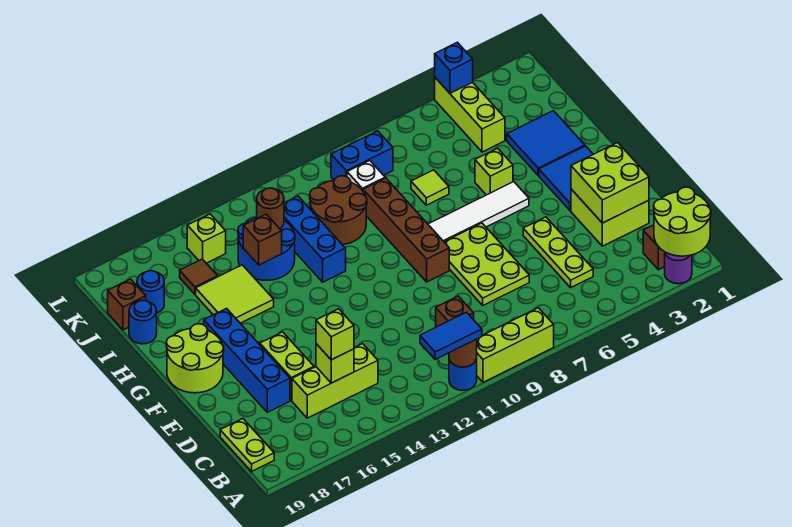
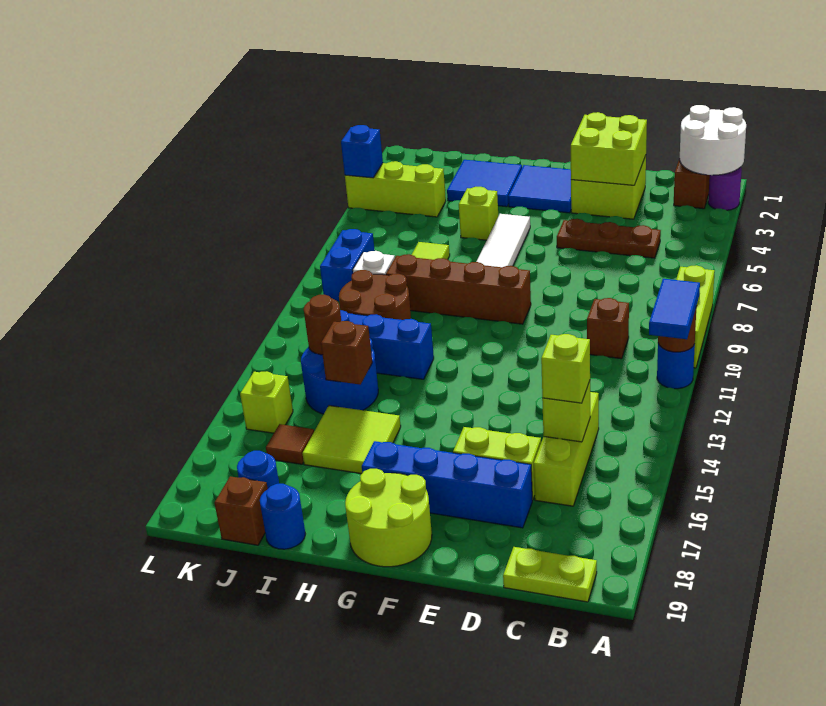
lime round brick A1:B2 level 2 -> white round brick A1:B2 level 2
lime plate C5:E5 level 1 -> brown plate C5:E5 level 1
lime plate D7:F8 level 1 -> none

